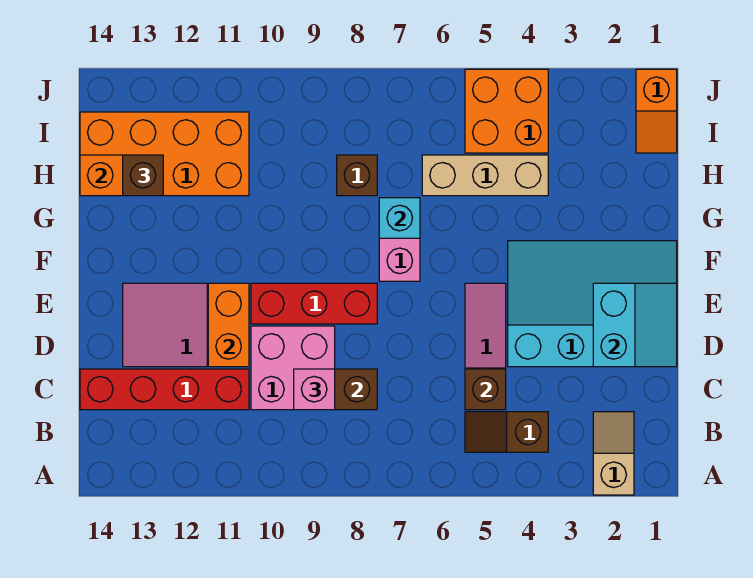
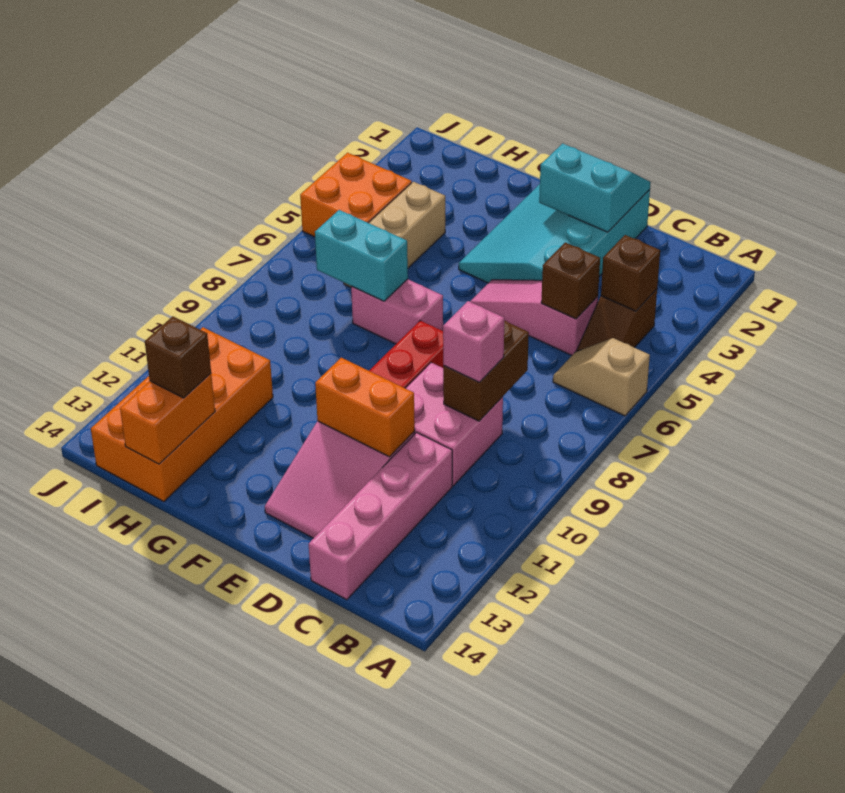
tan slope A2:B2 level 1 top A -> tan slope A6:B6 level 1 top A
red brick C11:C14 level 1 -> pink brick C11:C14 level 1
cyan brick G7 level 2 -> cyan brick G7:H7 level 2
brown brick H8 level 1 -> brown brick B4 level 2
orange slope I1:J1 level 1 top J -> none

